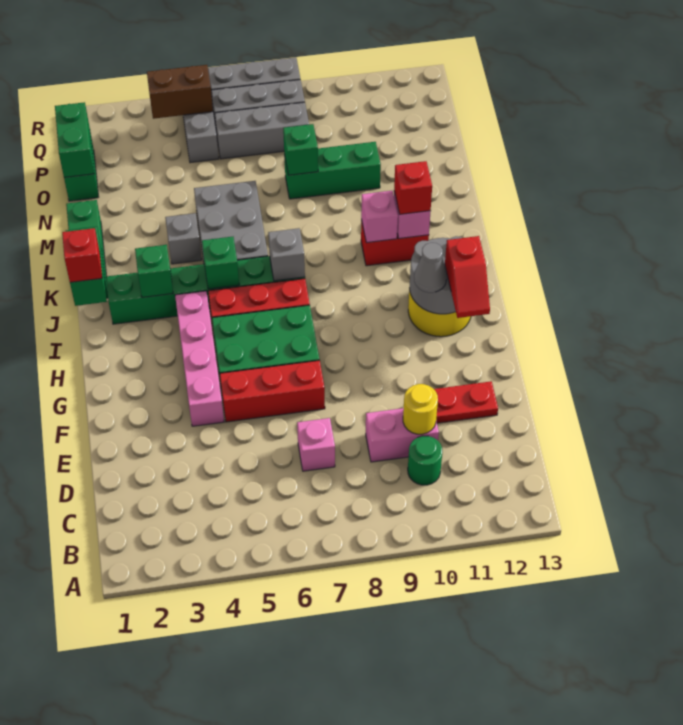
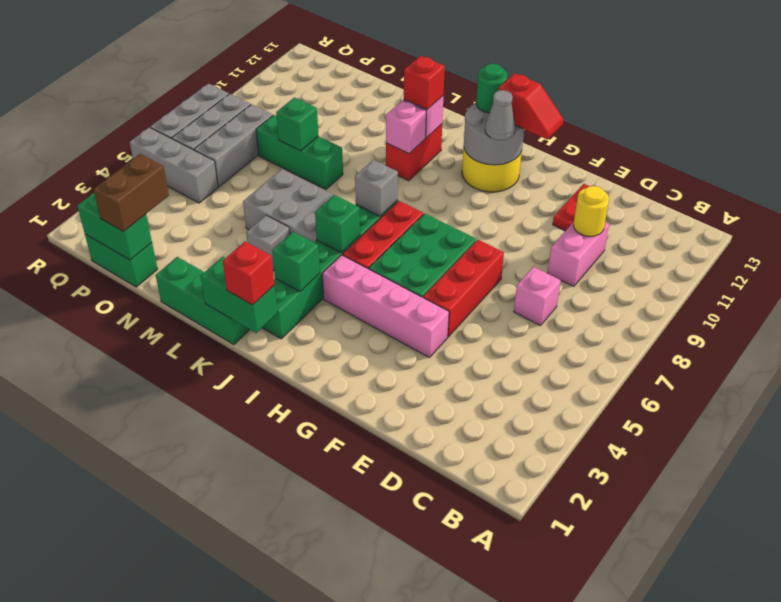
green round brick C10 level 1 -> green round brick I12 level 3
green brick N8:N10 level 1 -> green brick M8:O8 level 1
brown brick Q4:Q5 level 2 -> brown brick O1:O2 level 3

